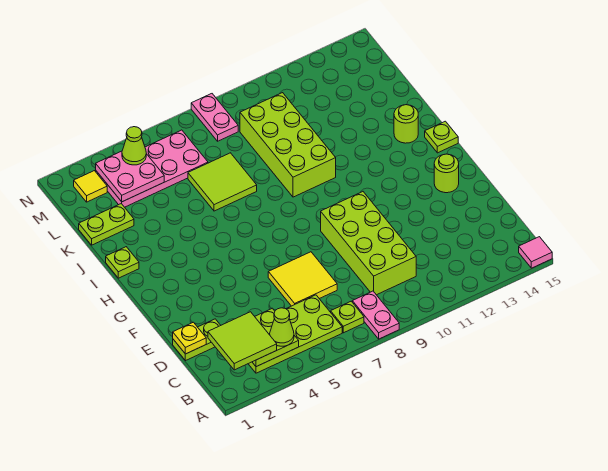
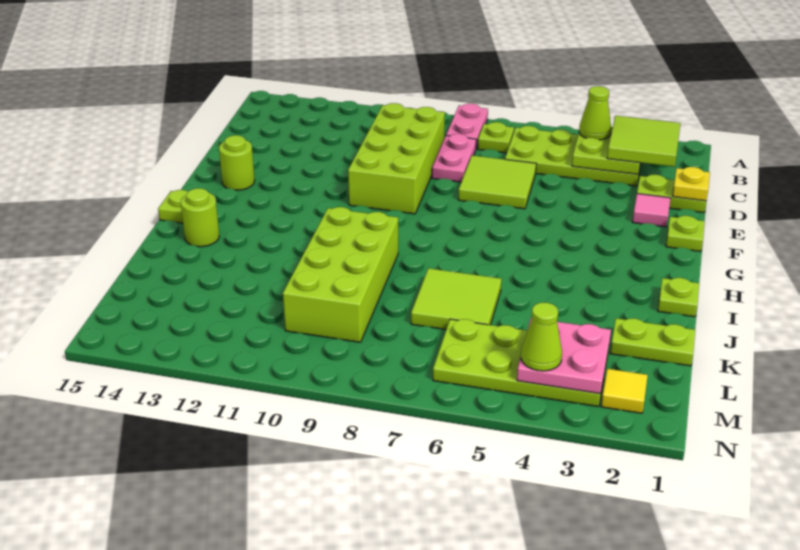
pink tile A15 level 1 -> pink tile E2 level 1
yellow tile D6:E7 level 1 -> lime tile D6:E7 level 1
none -> lime plate F1 level 1
pink plate L3:M6 level 1 -> lime plate L3:M6 level 1
pink plate M8:N8 level 1 -> pink plate C8:D8 level 1

